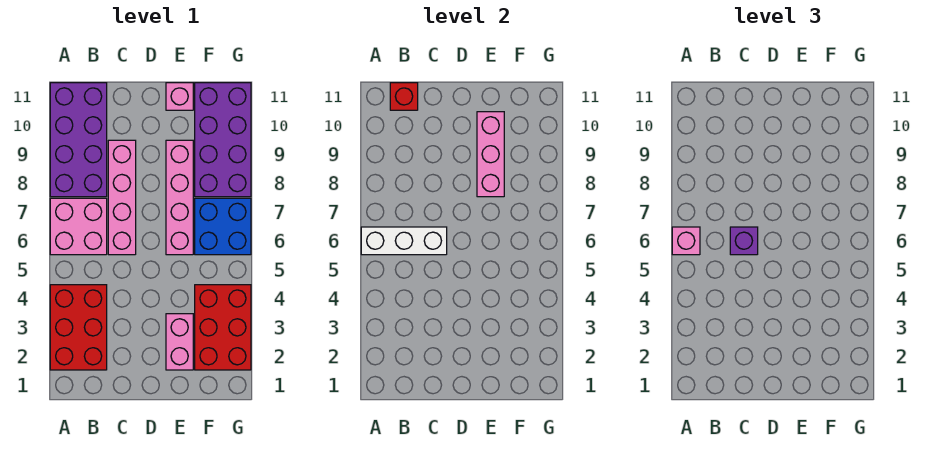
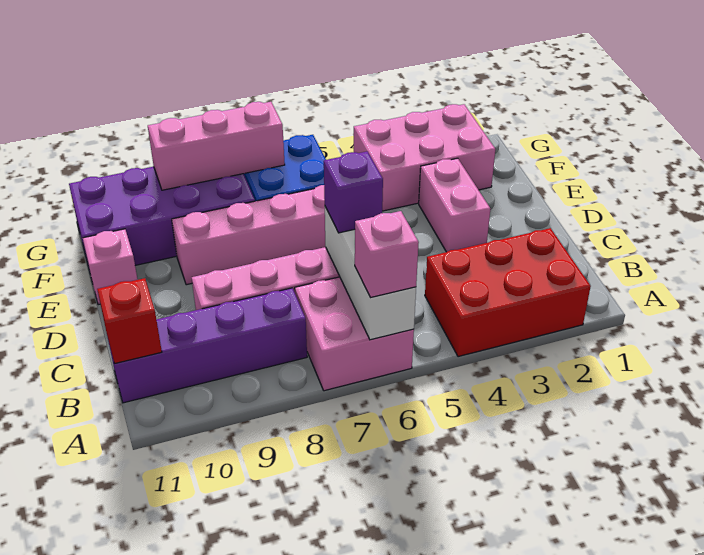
purple brick A8:B11 level 1 -> purple brick B8:B11 level 1
pink brick E2:E3 level 1 -> pink brick D3:E3 level 1
pink brick E8:E10 level 2 -> pink brick G7:G9 level 2
red brick F2:G4 level 1 -> pink brick F2:G4 level 1

